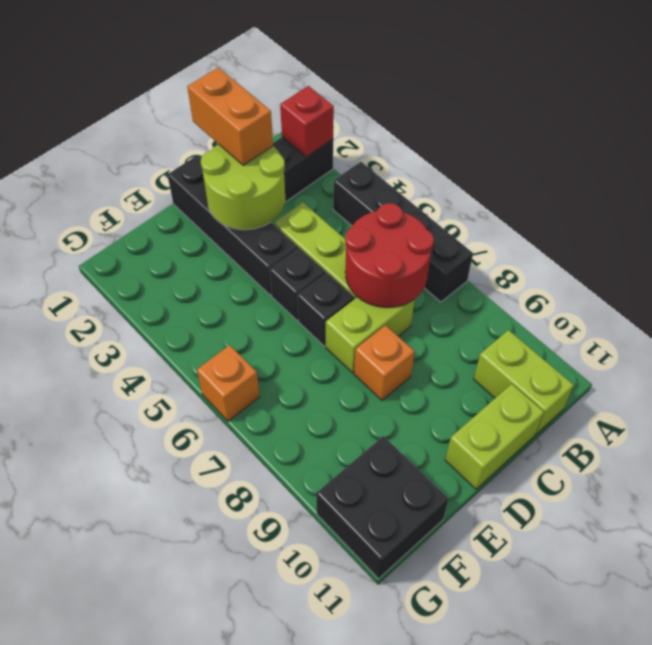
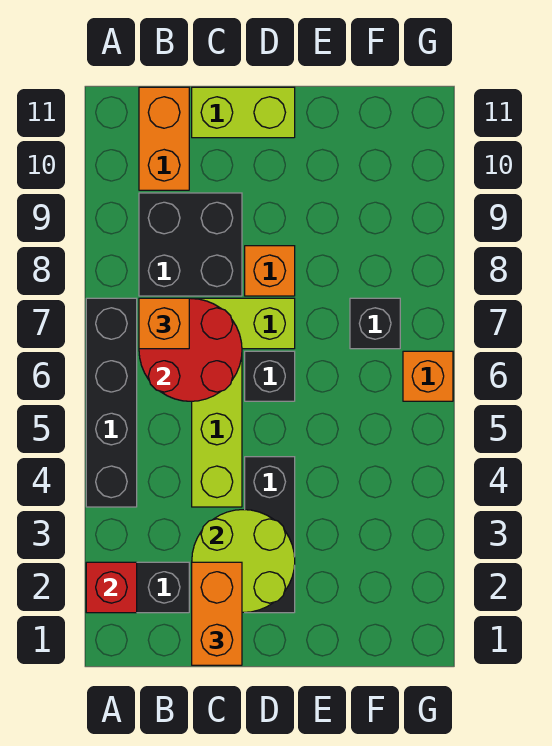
none -> orange brick B7 level 3
lime brick B10:B11 level 1 -> orange brick B10:B11 level 1
black brick D1:D4 level 1 -> black brick D2:D4 level 1
black brick D5 level 1 -> black brick F7 level 1
black brick F10:G11 level 1 -> black brick B8:C9 level 1

